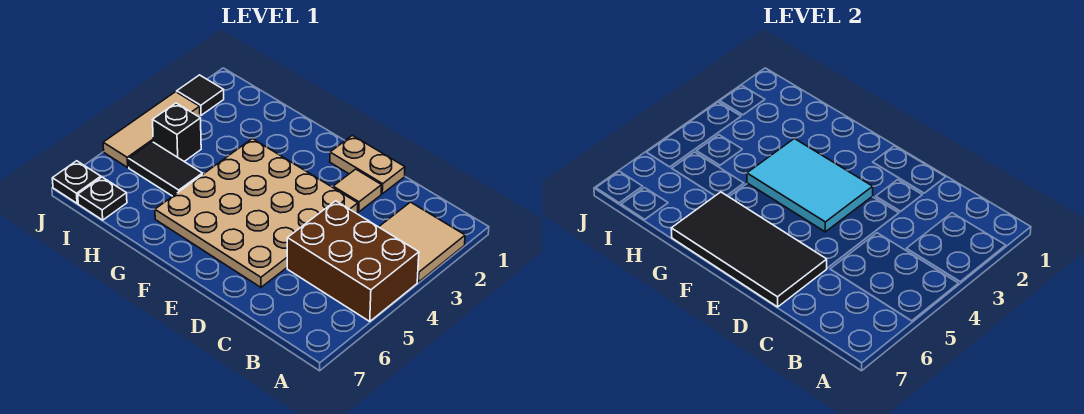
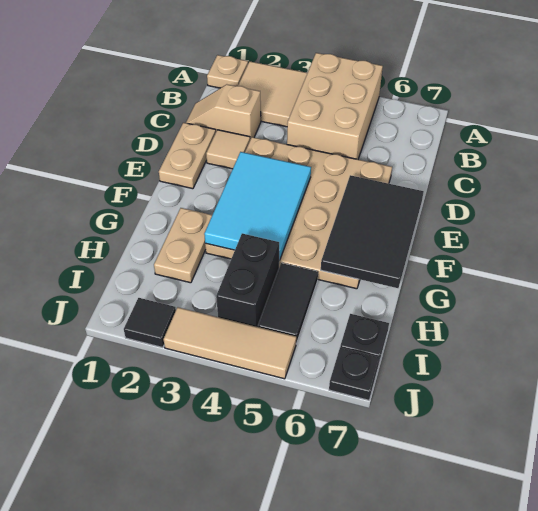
none -> tan plate A1 level 1
brown brick A4:C5 level 1 -> tan brick A4:C5 level 1
none -> tan slope C1:C2 level 1 top 2
black tile D6:G7 level 2 -> black tile E6:G7 level 2
none -> tan plate G2:H2 level 1
black brick I4 level 1 -> black brick H4:I4 level 1

